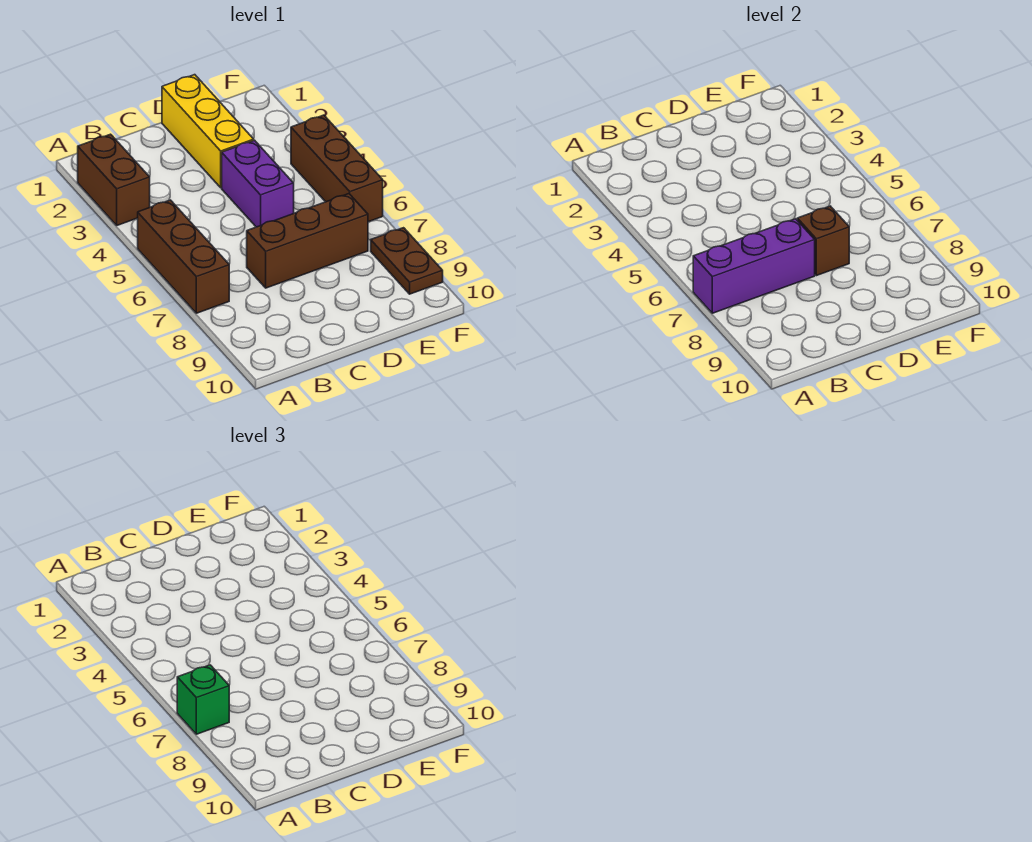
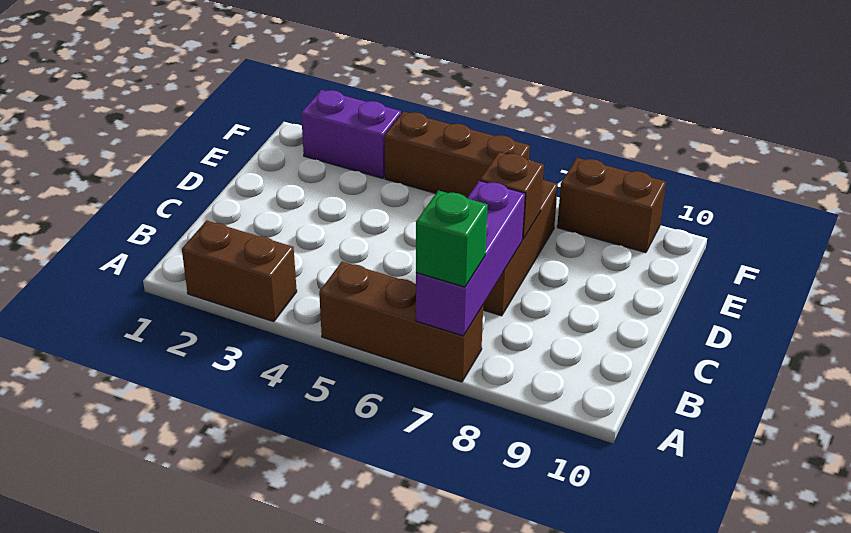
yellow brick D1:D3 level 1 -> none
purple brick D4:D5 level 1 -> purple brick F2:F3 level 1
brown plate F8:F9 level 1 -> brown brick F8:F9 level 1

